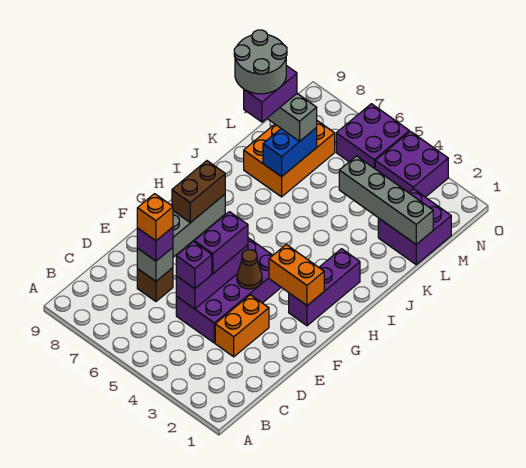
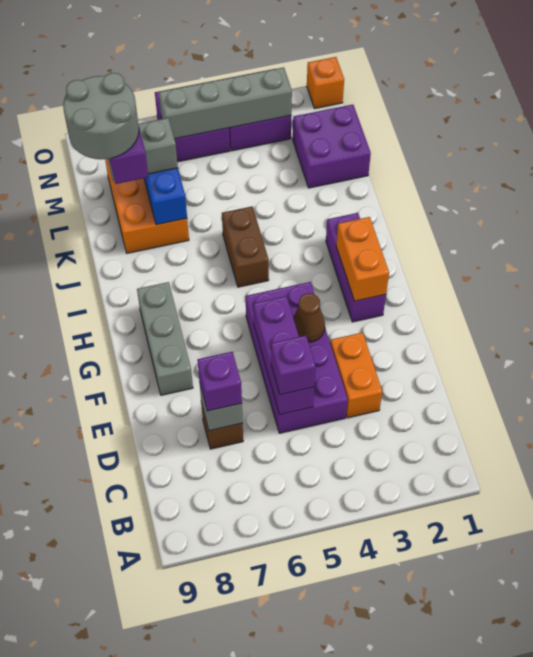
orange brick D7 level 4 -> orange brick O1 level 1
purple brick E5:F5 level 3 -> none
orange brick G2:G3 level 2 -> orange brick G2:H2 level 2
brown brick G8:H8 level 2 -> brown brick I5:J5 level 1
grey brick L1:L4 level 2 -> grey brick N3:N6 level 2

